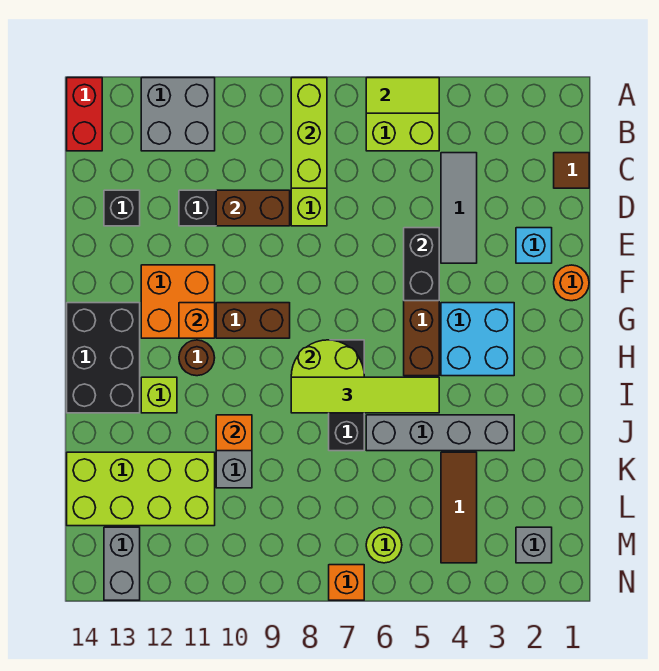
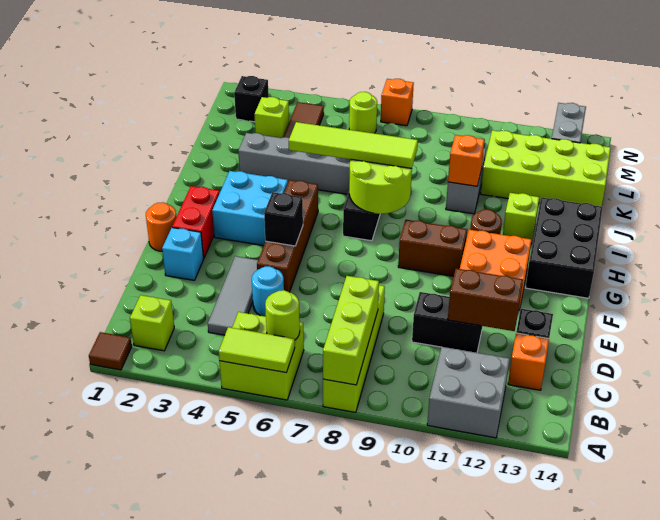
red brick A14:B14 level 1 -> red brick F2:G2 level 1
none -> lime brick B2 level 1
none -> lime round brick B6 level 2
brown tile C1 level 1 -> brown tile A1 level 1
none -> cyan round brick D5 level 1
brown brick D9:D10 level 2 -> brown brick D11:D12 level 2
black brick E5:F5 level 2 -> black brick F5 level 2
orange brick G11 level 2 -> orange brick C13 level 1
none -> lime brick L3 level 1
grey brick M2 level 1 -> black brick M2 level 1

